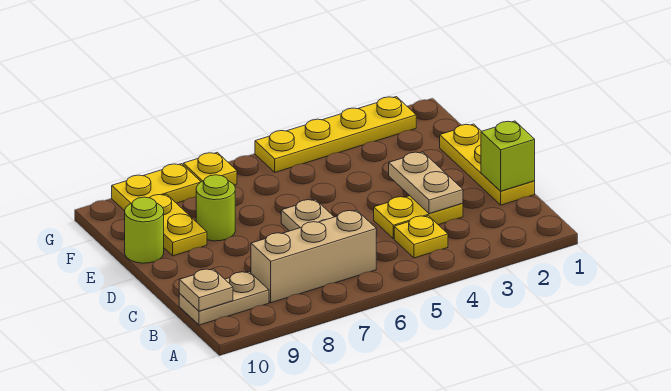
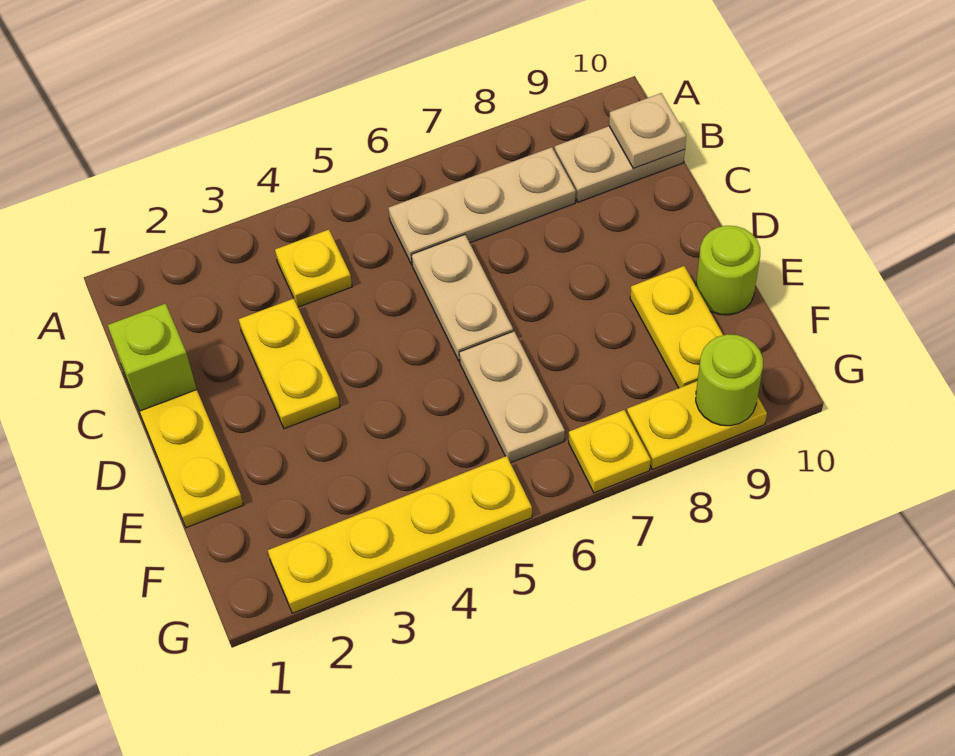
tan brick B6:B8 level 1 -> tan plate B6:B8 level 1
yellow plate C3:C4 level 1 -> yellow plate C3:D3 level 1
tan plate C3:D3 level 2 -> tan plate E6:F6 level 1
lime round brick E8 level 1 -> lime round brick G9 level 2

